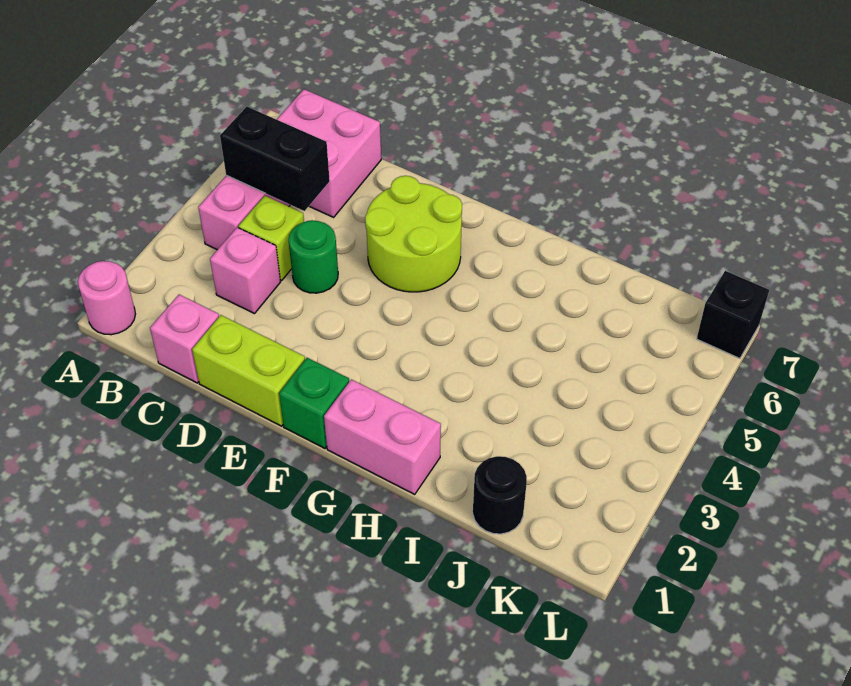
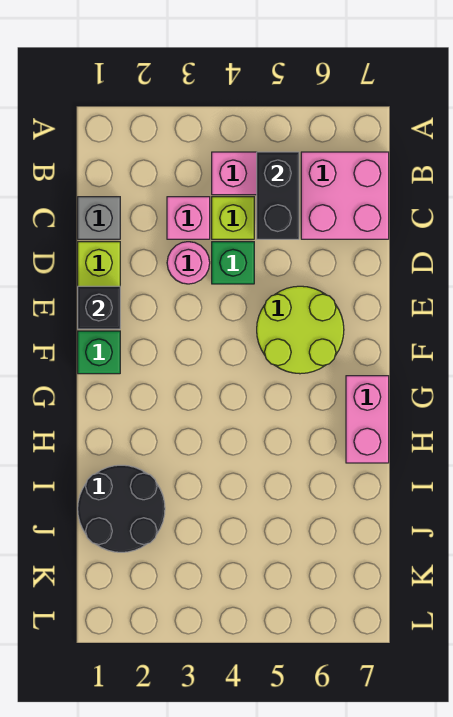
pink round brick A1 level 1 -> pink round brick D3 level 1
pink brick C1 level 1 -> grey brick C1 level 1
green round brick D4 level 1 -> green brick D4 level 1
pink brick G1:H1 level 1 -> pink brick G7:H7 level 1
black round brick J1 level 1 -> black round brick I1:J2 level 1
black brick L7 level 1 -> black brick E1 level 2

